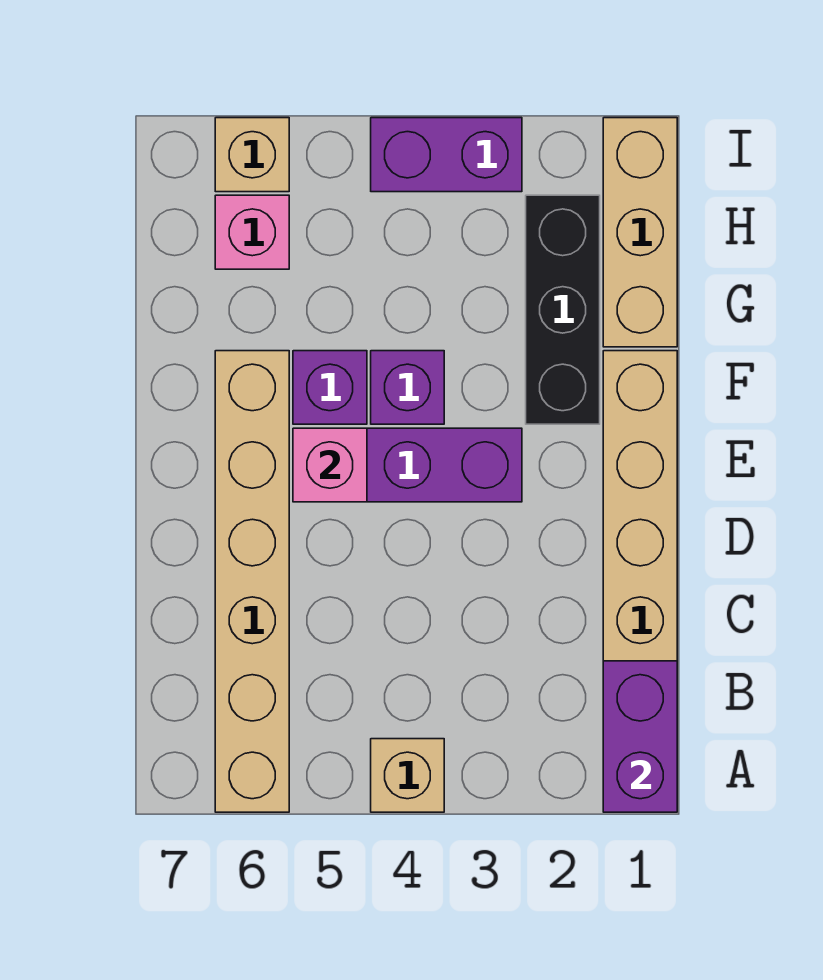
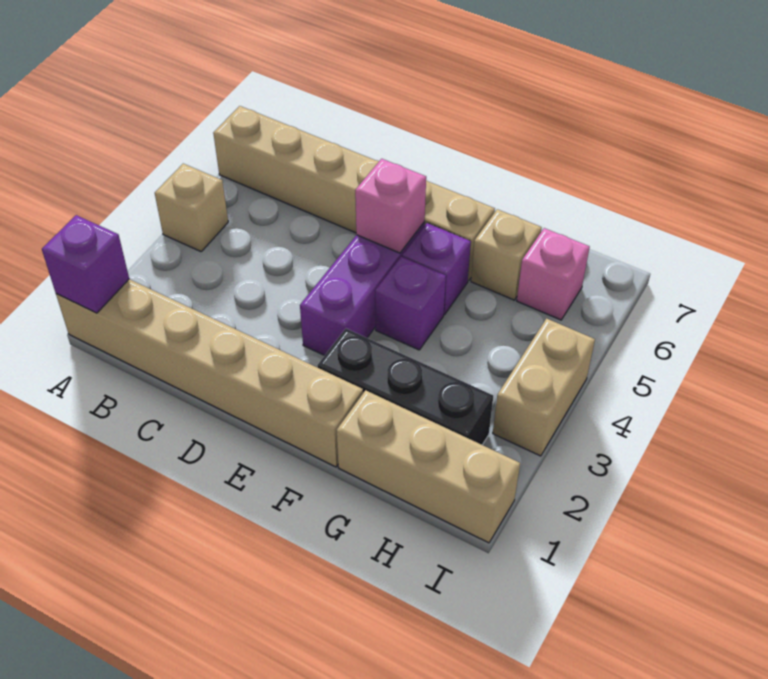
purple brick A1:B1 level 2 -> purple brick A1 level 2
purple brick I3:I4 level 1 -> tan brick I3:I4 level 1
tan brick I6 level 1 -> tan brick G6 level 1

